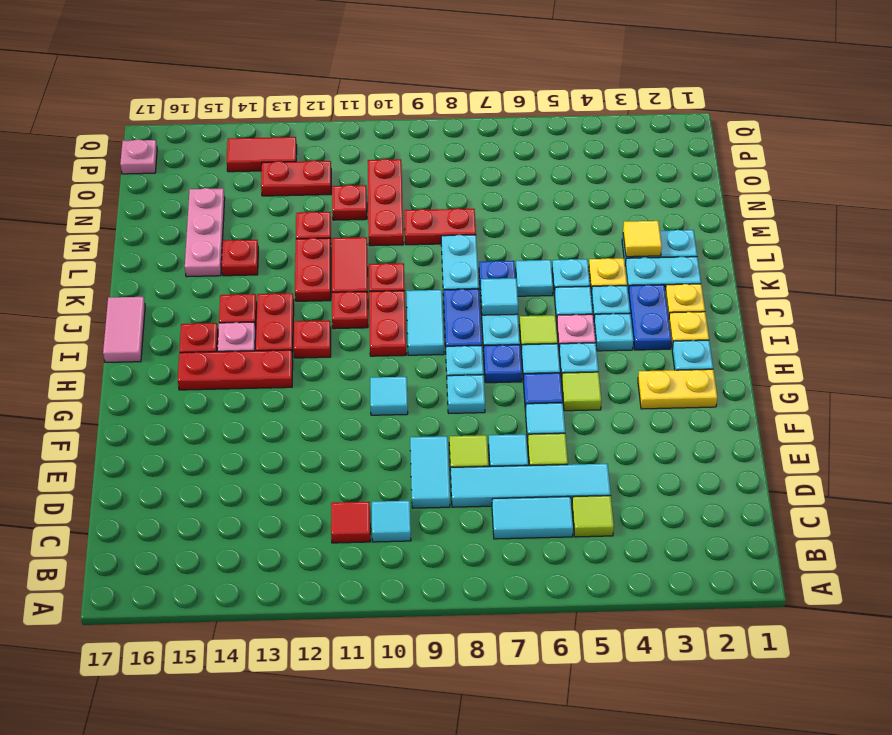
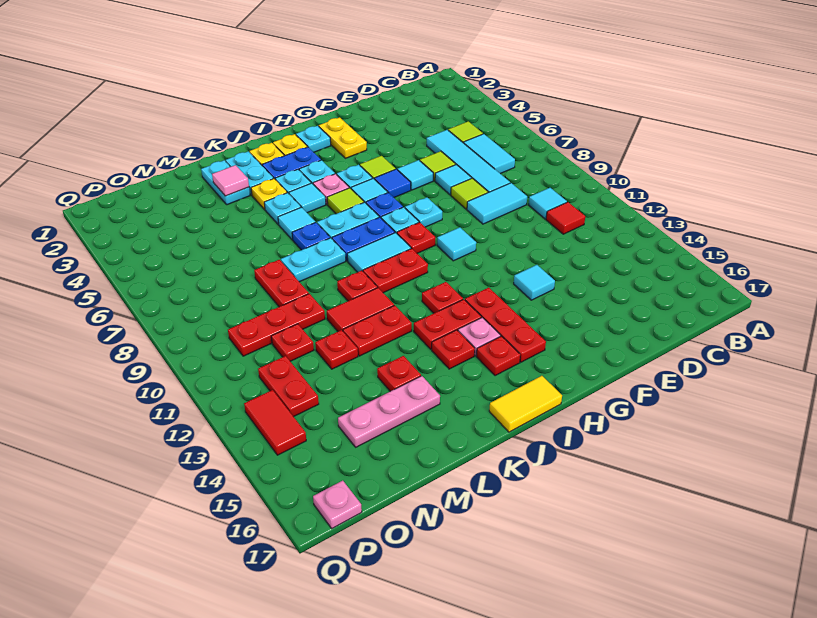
pink tile I17:J17 level 1 -> yellow tile I17:J17 level 1
cyan tile J7 level 2 -> cyan tile F13 level 1
red plate J11 level 1 -> red plate H9 level 1
yellow tile L3 level 2 -> pink tile L3 level 2

